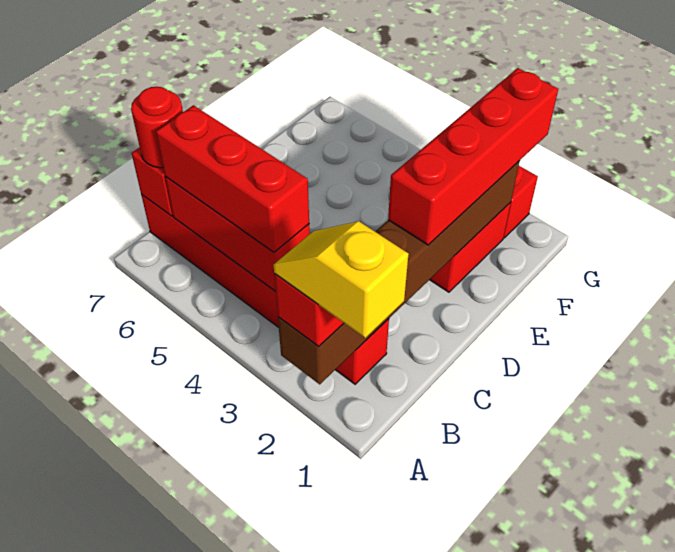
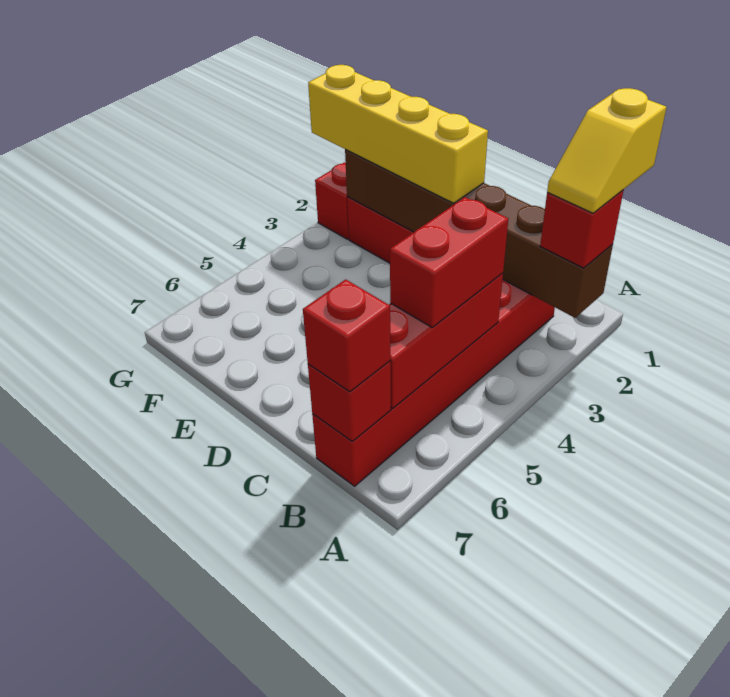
red brick B4:B6 level 3 -> red brick B4:B5 level 3
red round brick B7 level 3 -> red brick B7 level 3
red brick D2:G2 level 3 -> yellow brick D2:G2 level 3

